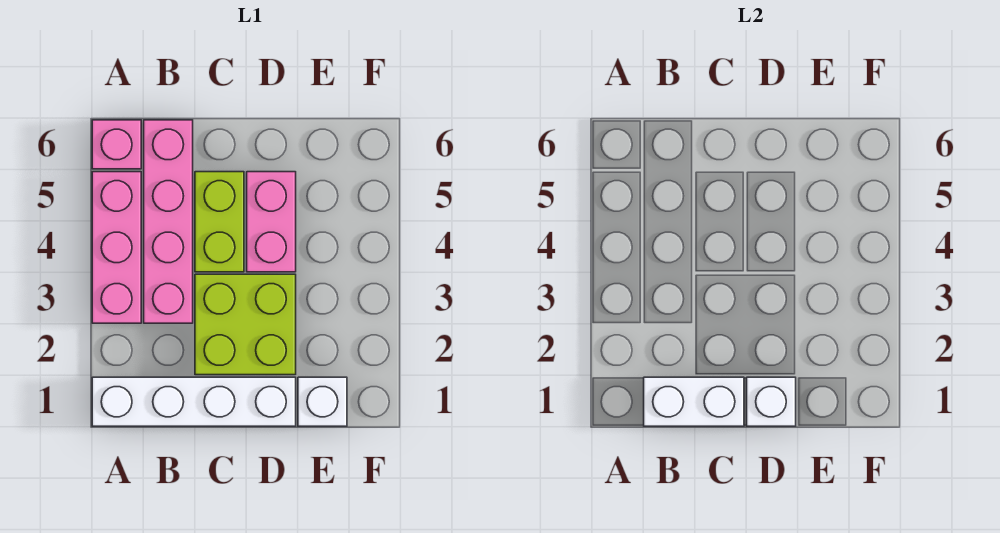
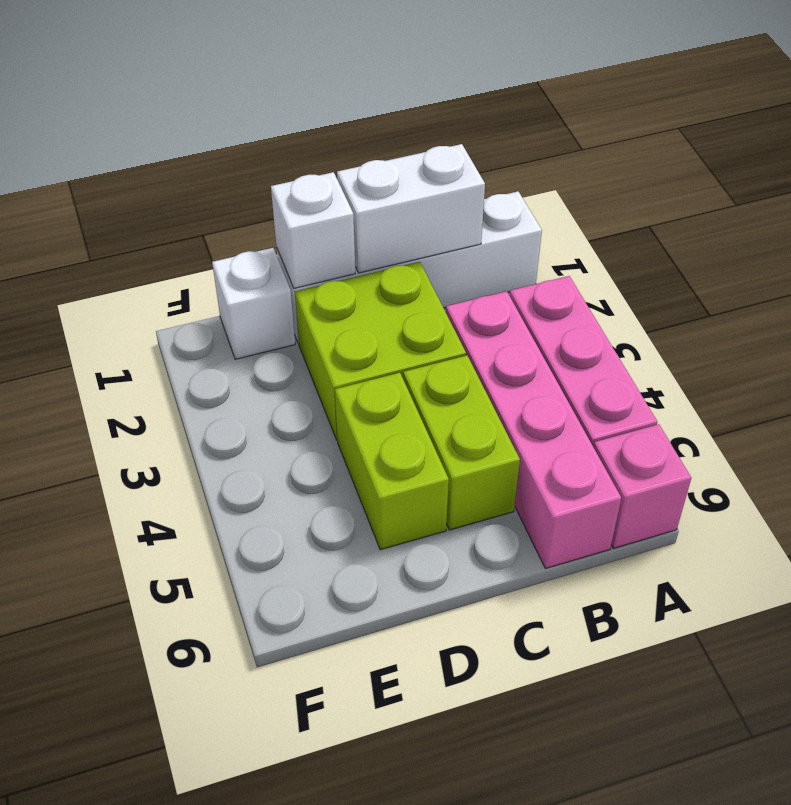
pink brick D4:D5 level 1 -> lime brick D4:D5 level 1

